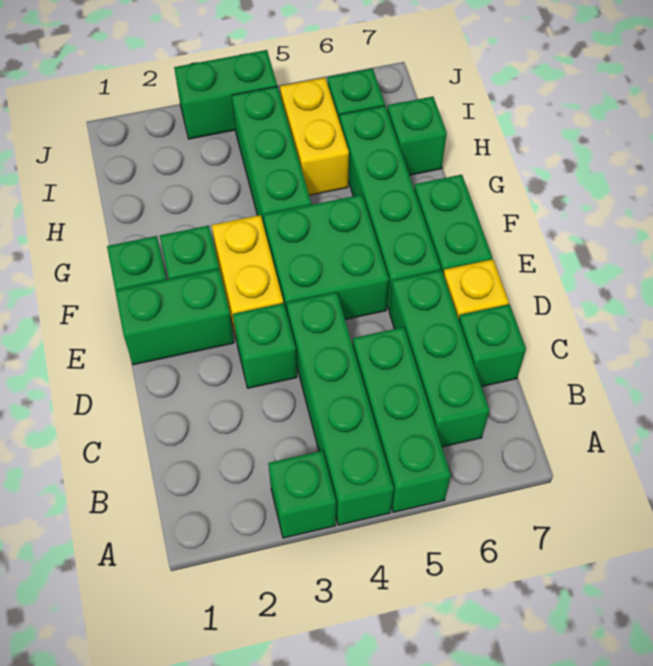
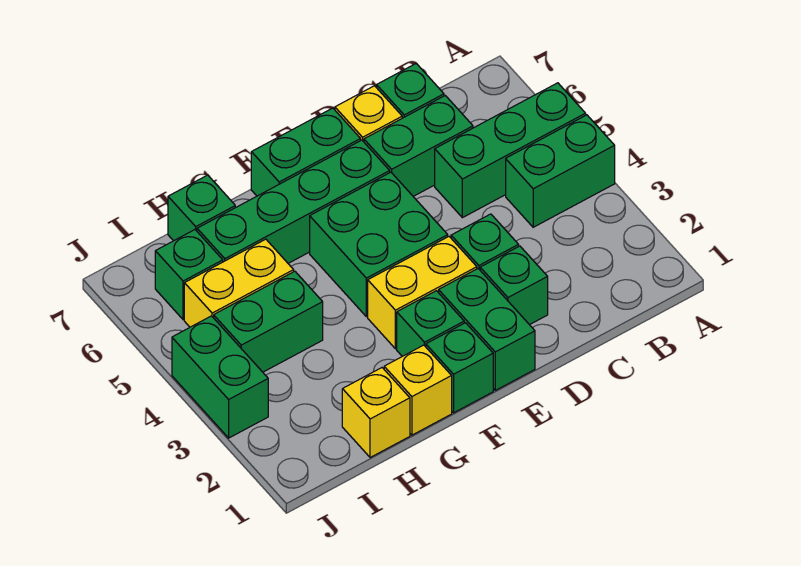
green brick A3 level 1 -> green brick D2 level 1
green brick A4:D4 level 1 -> green brick A4:B4 level 1
green brick B6:D6 level 1 -> green brick C6:D6 level 1
none -> yellow brick G1 level 1
green brick G4:I4 level 1 -> green brick H4:I4 level 1
none -> yellow brick H1 level 1

